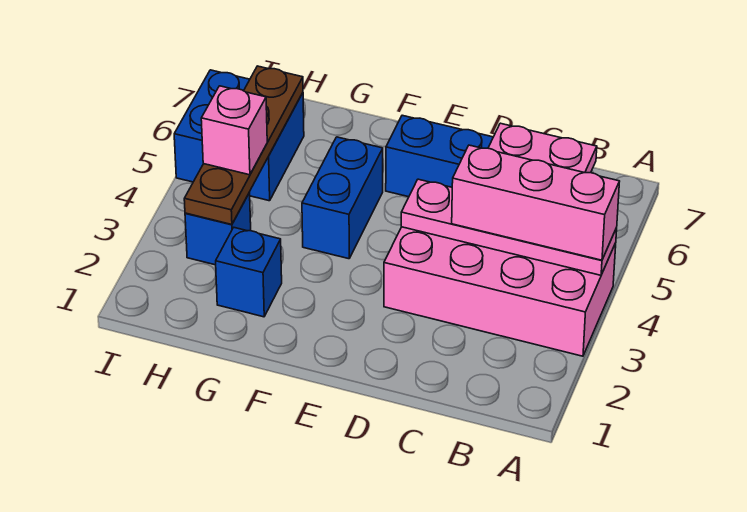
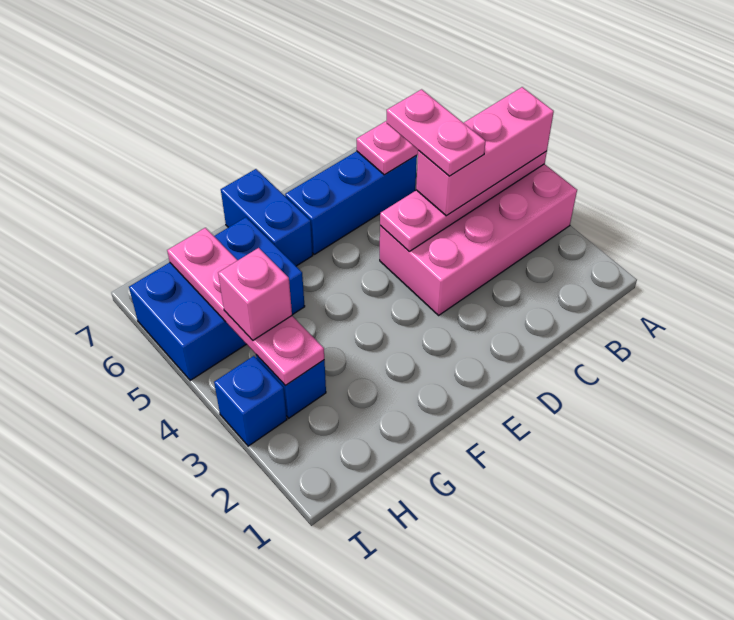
none -> pink plate C4:C5 level 4
blue brick F4:F5 level 1 -> blue brick F6:F7 level 1
blue brick G2 level 1 -> blue brick I3 level 1
brown plate H3:H6 level 2 -> pink plate H3:H6 level 2
blue brick H5:I6 level 1 -> blue brick G5:I6 level 1

